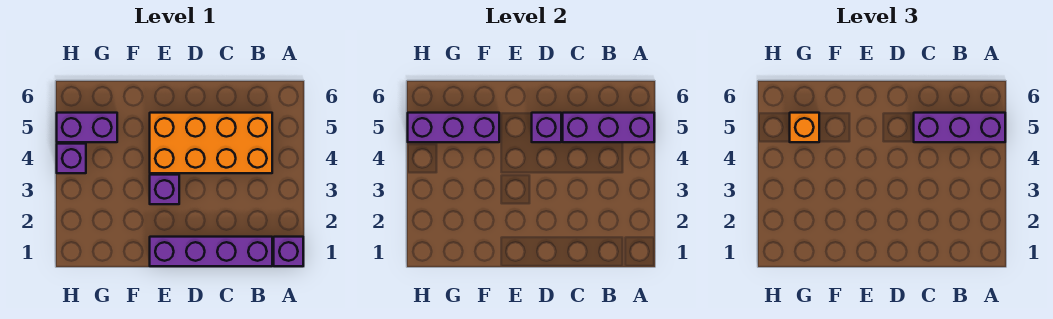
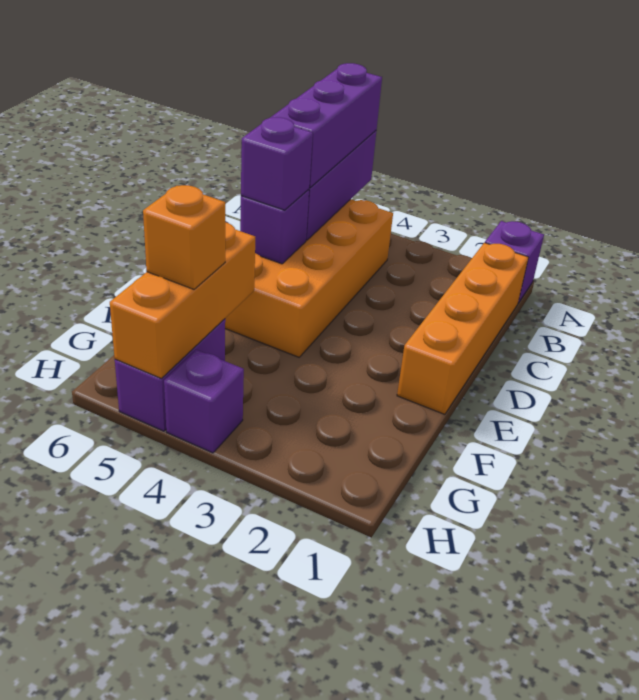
purple brick B1:E1 level 1 -> orange brick B1:E1 level 1
purple brick E3 level 1 -> purple brick D5 level 3
purple brick F5:H5 level 2 -> orange brick F5:H5 level 2

